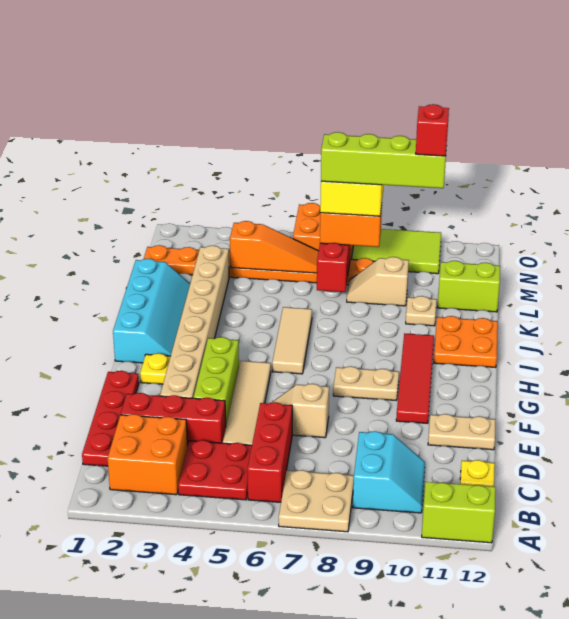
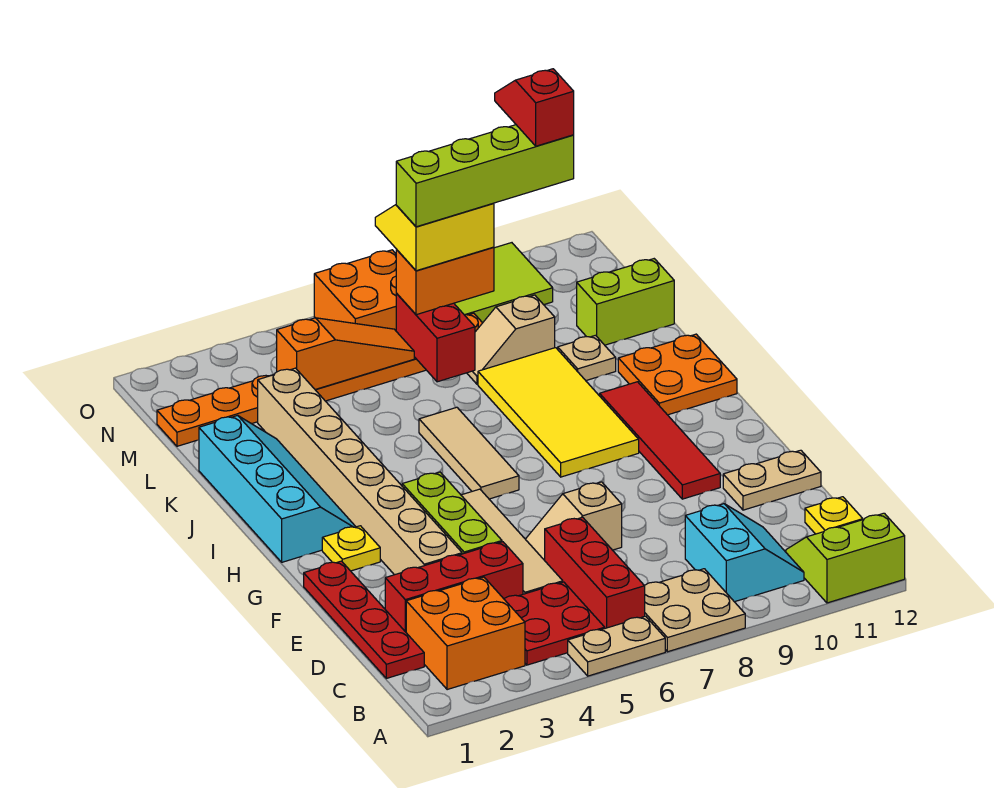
tan plate G8:G9 level 1 -> tan plate A5:A6 level 1
none -> yellow tile H8:K9 level 1

